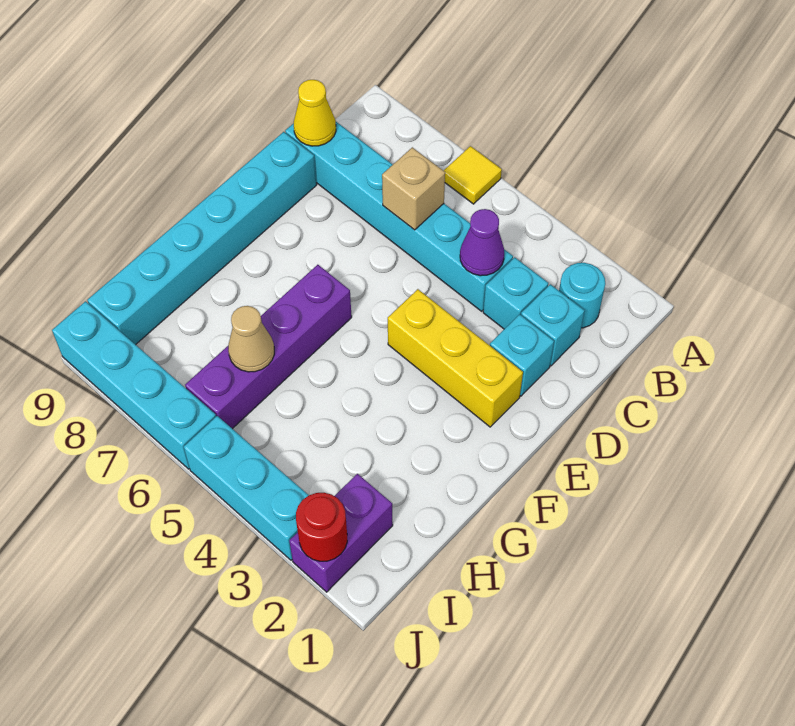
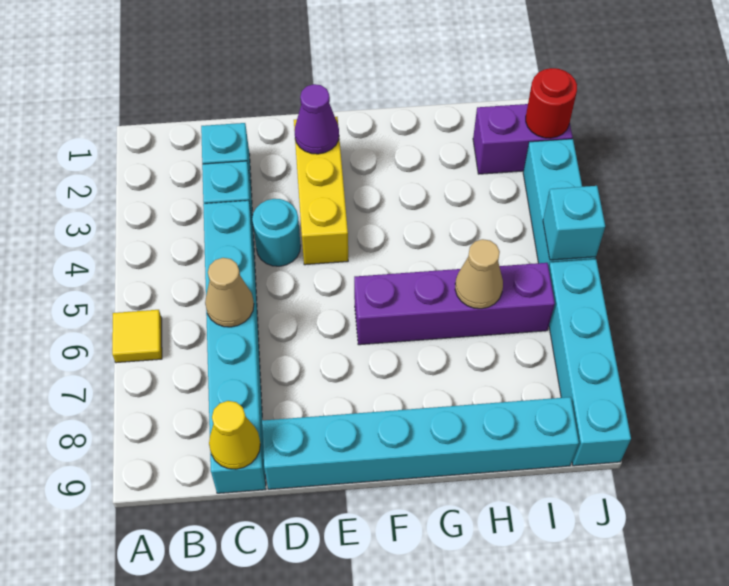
cyan round brick B2 level 1 -> cyan round brick D4 level 1
purple cone C4 level 2 -> purple cone E2 level 2
tan brick C6 level 2 -> tan cone C6 level 2
cyan brick D2 level 1 -> cyan brick J5 level 2

